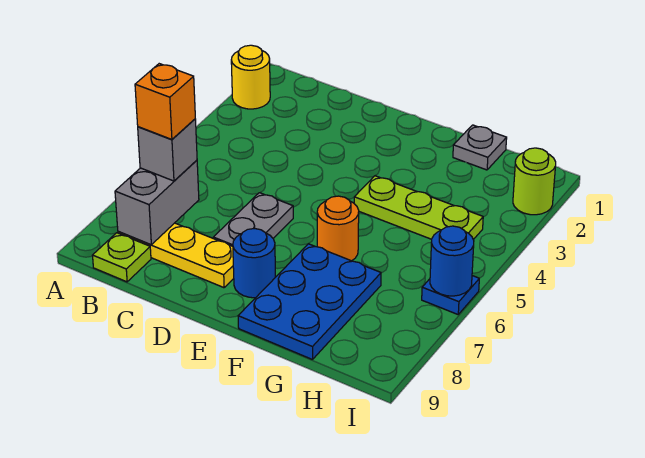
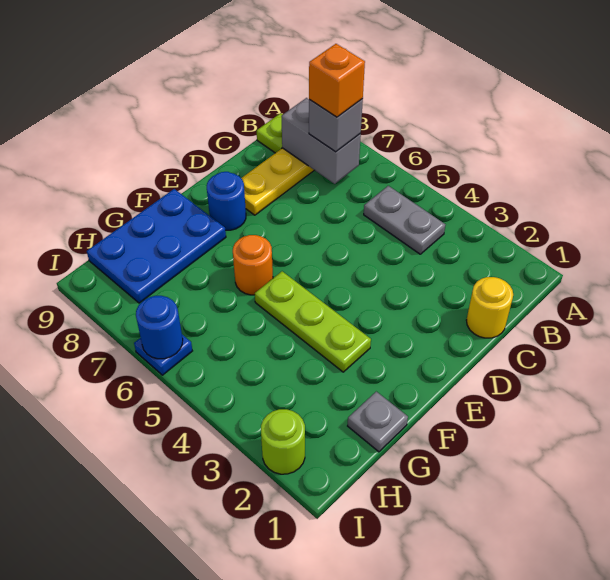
yellow round brick A2 level 1 -> yellow round brick C1 level 1
grey plate D6:D7 level 1 -> grey plate B4:B5 level 1
lime plate F4:H4 level 1 -> lime plate F3:F5 level 1
blue plate F7:G9 level 1 -> blue plate F8:H9 level 1

